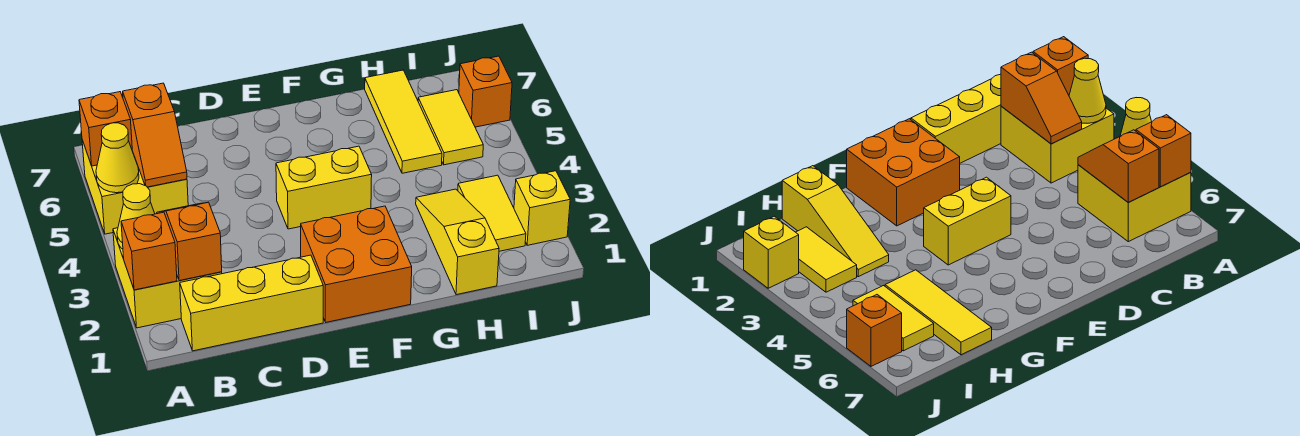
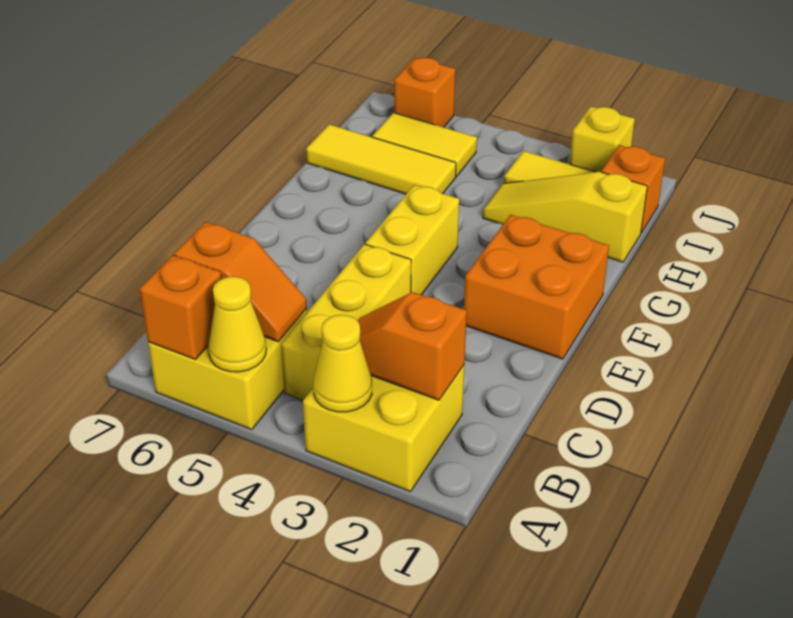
orange brick A2 level 2 -> orange brick I1 level 1
yellow brick B1:D1 level 1 -> yellow brick B4:D4 level 1

